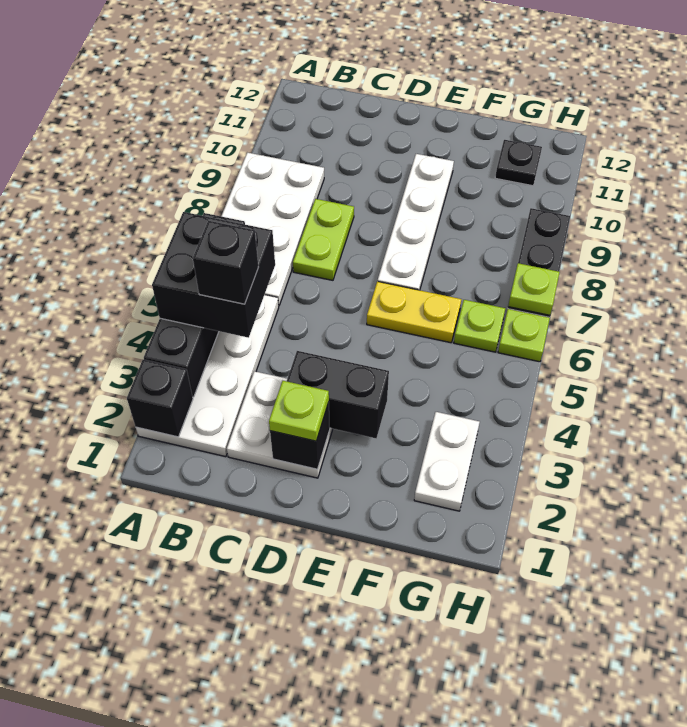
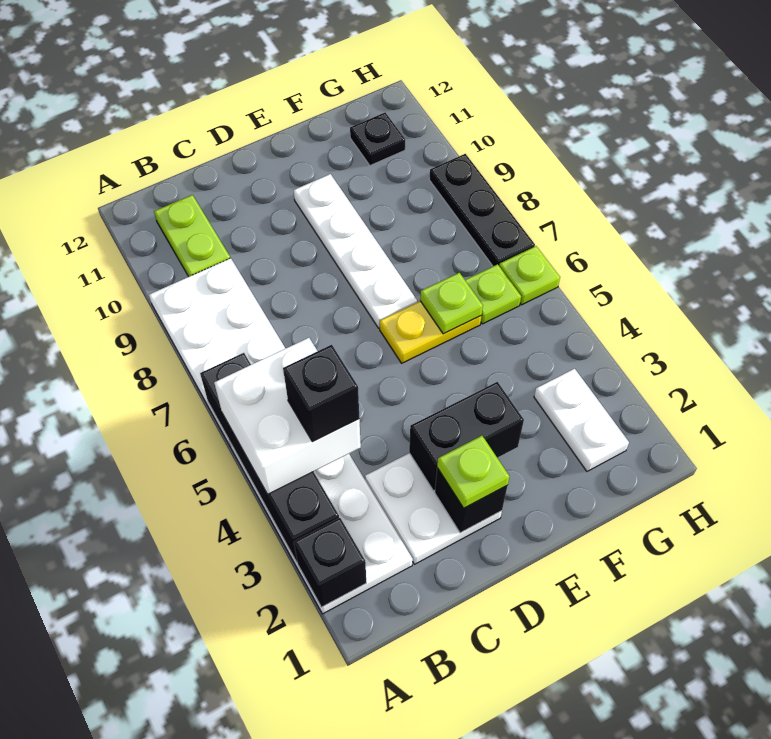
black brick A4:B5 level 3 -> white brick A4:B5 level 3
lime plate C7:C8 level 1 -> lime plate B10:B11 level 1
lime plate H7 level 2 -> lime plate F6 level 2

